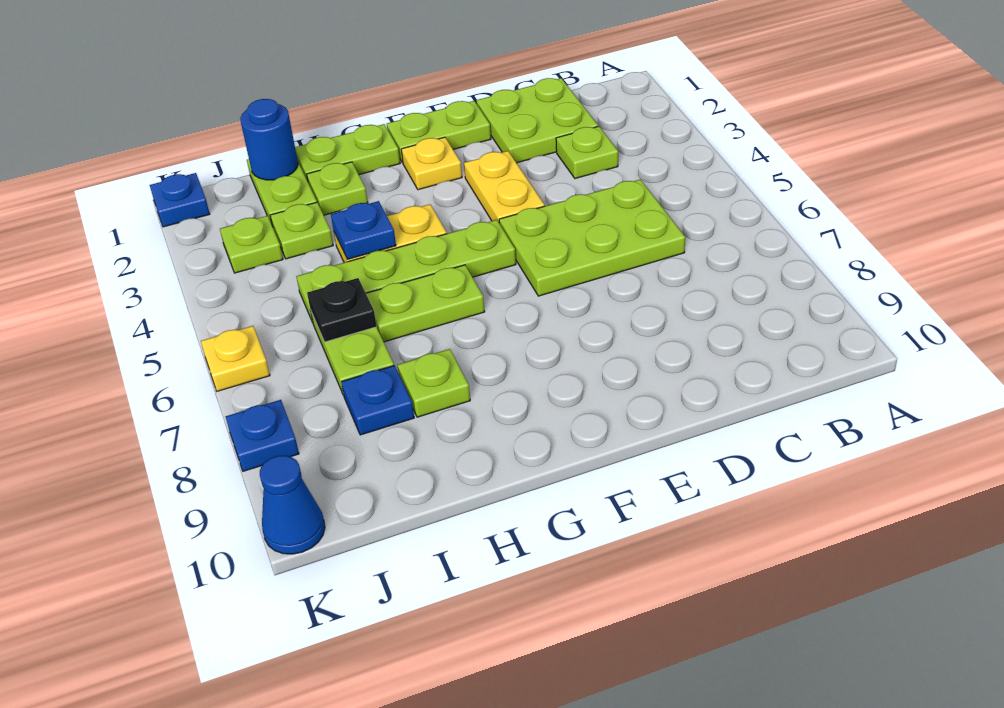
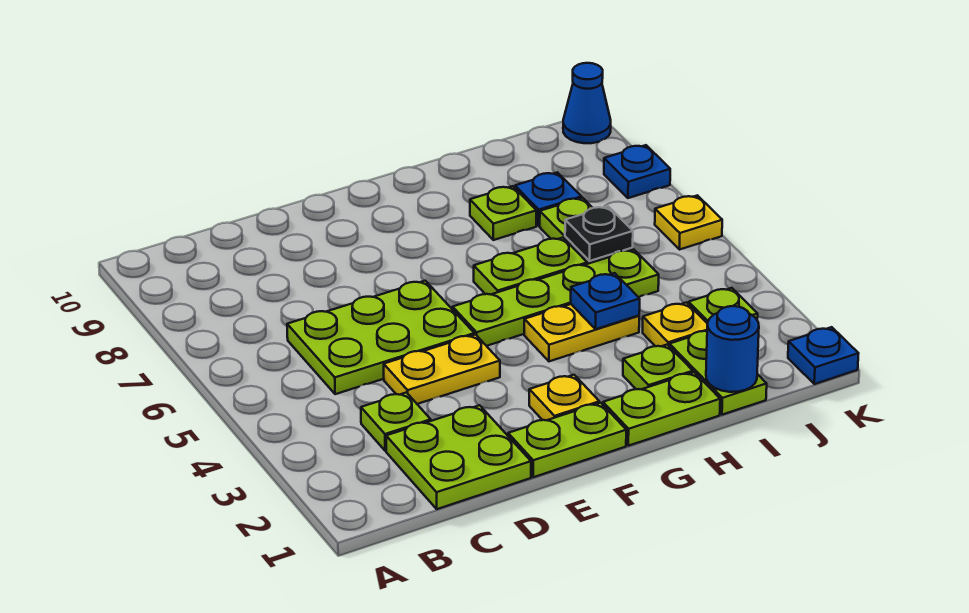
yellow plate E3:E4 level 1 -> yellow plate D4:E4 level 1
lime plate I3 level 1 -> yellow plate I3 level 1

